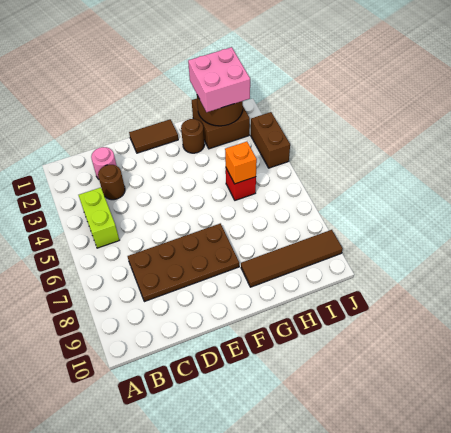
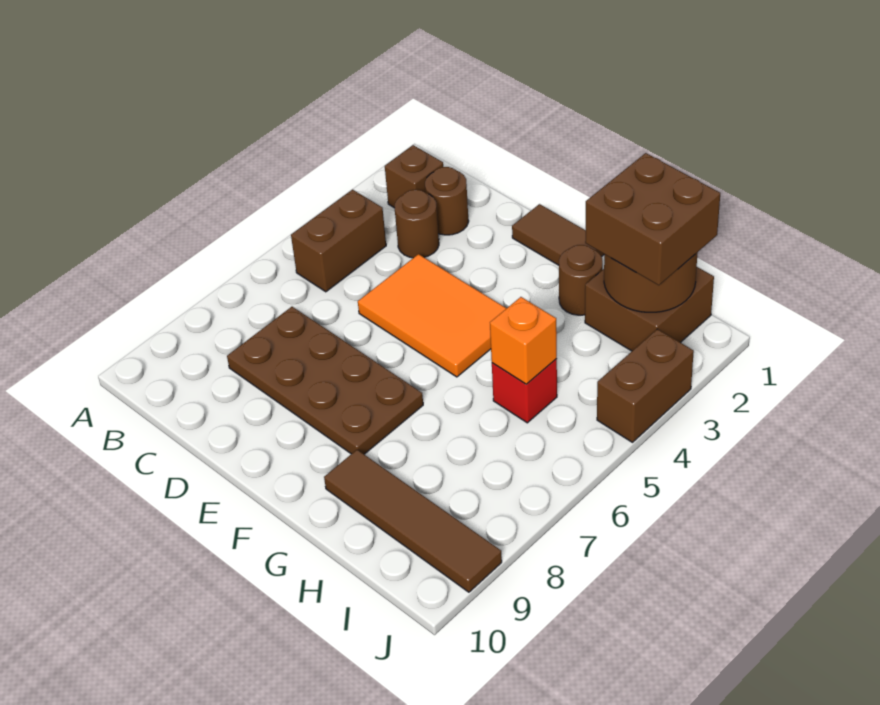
none -> brown brick B2 level 1
lime brick B4:B5 level 1 -> brown brick B4:B5 level 1
pink round brick C2 level 1 -> brown round brick C2 level 1
none -> orange tile D4:F5 level 1
pink brick H1:I2 level 3 -> brown brick H1:I2 level 3

